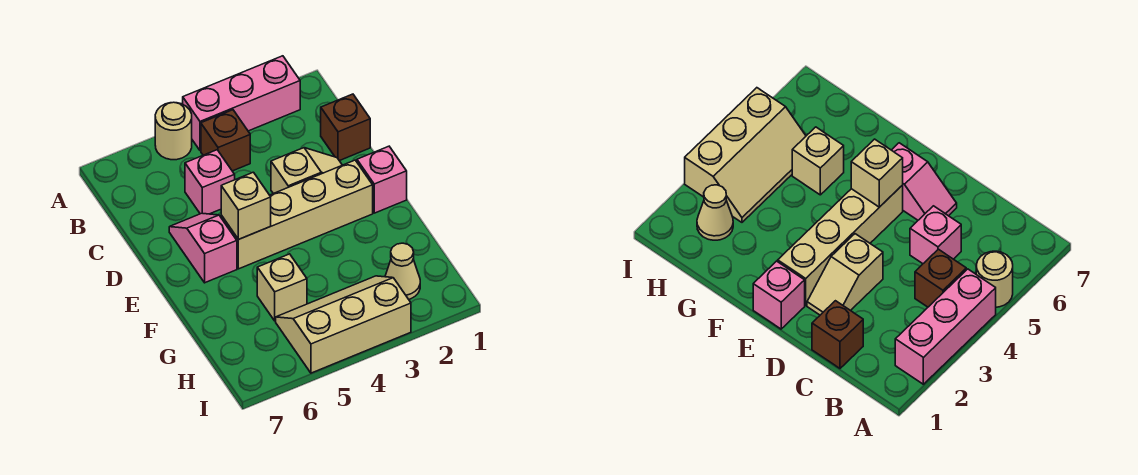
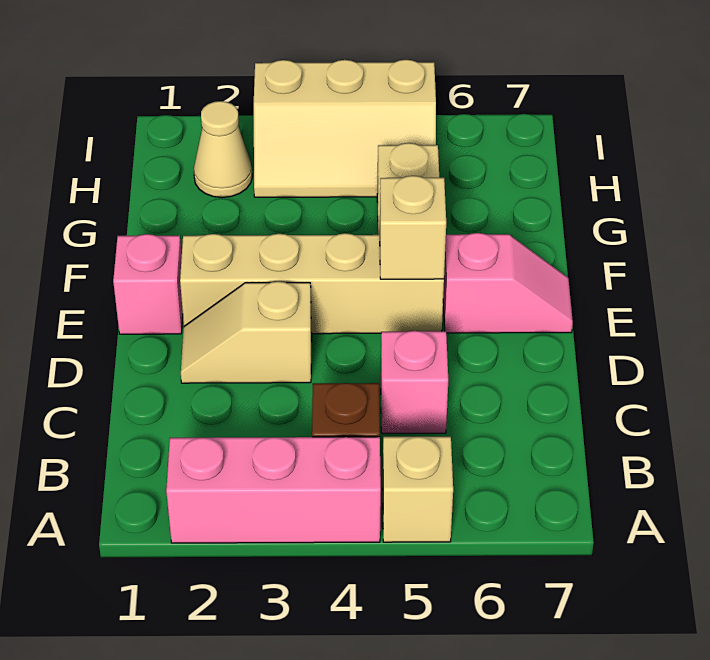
tan round brick A5 level 1 -> tan brick A5 level 1
brown brick C1 level 1 -> none
pink slope D6:E6 level 1 top E -> pink slope E6:E7 level 1 top 6

